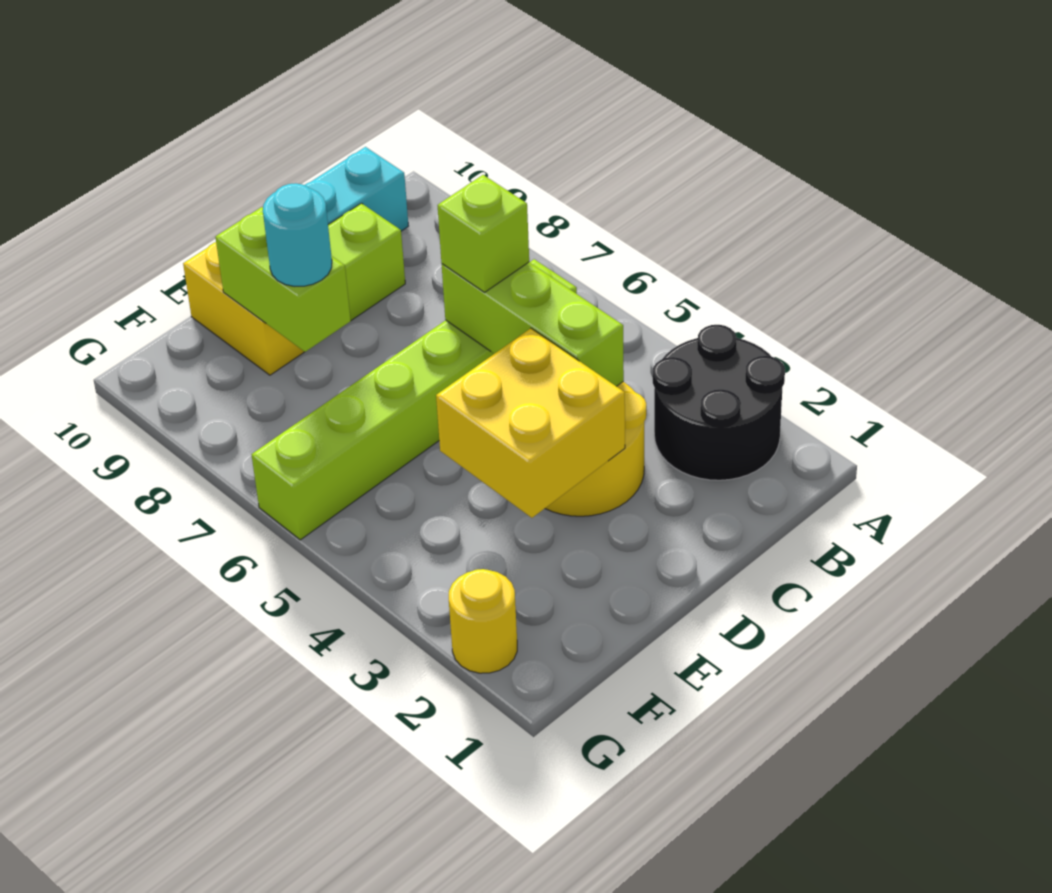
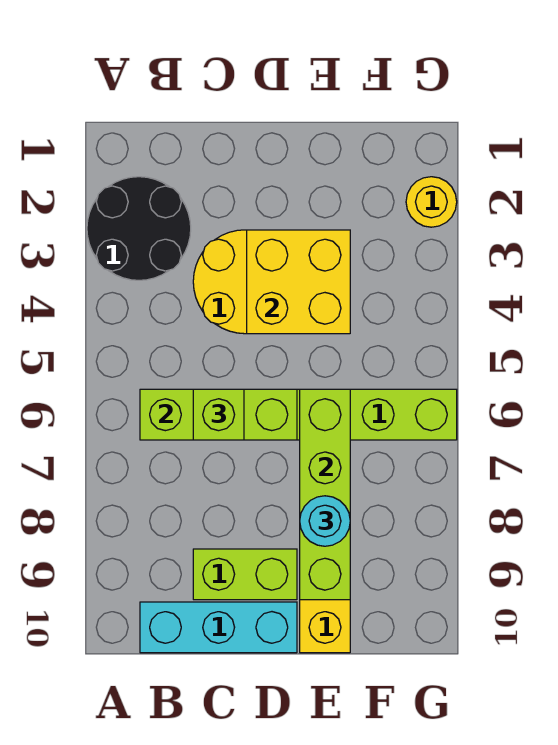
lime brick C4:C6 level 2 -> lime brick B6:D6 level 2
lime brick E8:E9 level 2 -> lime brick E6:E9 level 2

